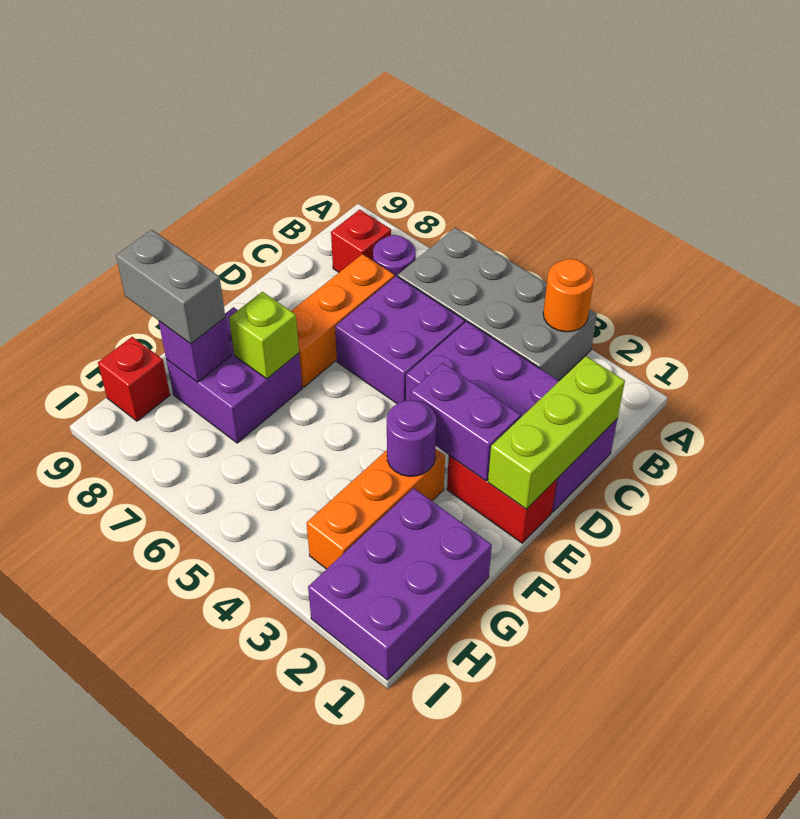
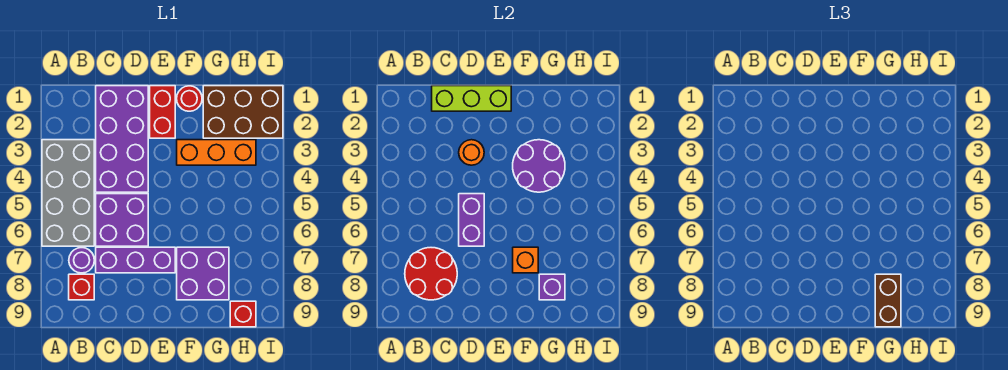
orange round brick A3 level 2 -> orange round brick D3 level 2
none -> red round brick B7:C8 level 2
orange brick C7:E7 level 1 -> purple brick C7:E7 level 1
purple brick E2:E3 level 2 -> purple brick D5:D6 level 2
none -> red round brick F1 level 1
purple round brick F3 level 2 -> purple round brick F3:G4 level 2
lime brick F7 level 2 -> orange brick F7 level 2
purple brick G1:I2 level 1 -> brown brick G1:I2 level 1
grey brick G8:G9 level 3 -> brown brick G8:G9 level 3

